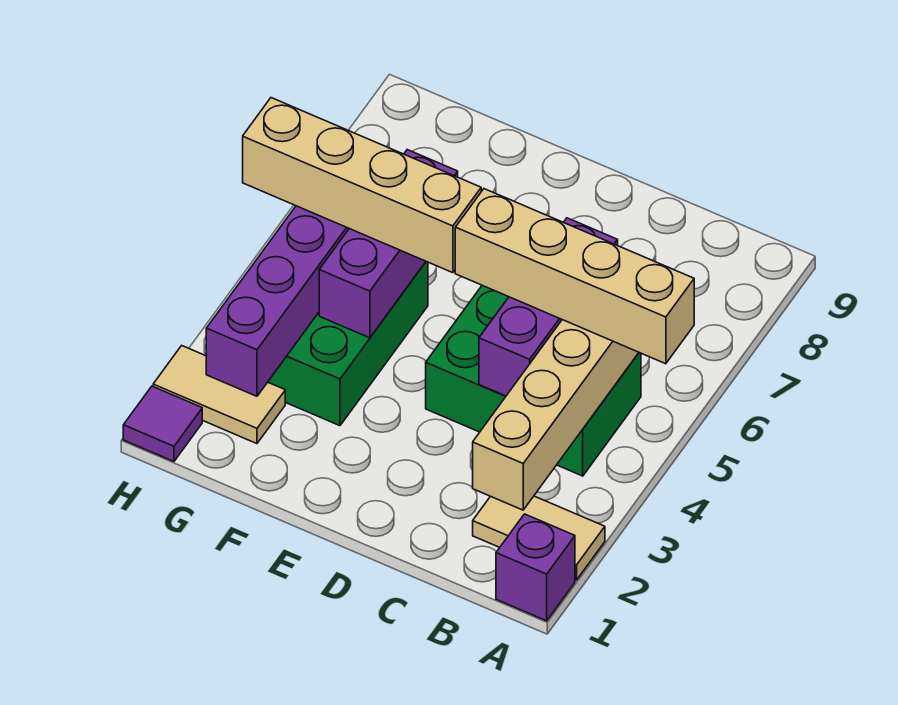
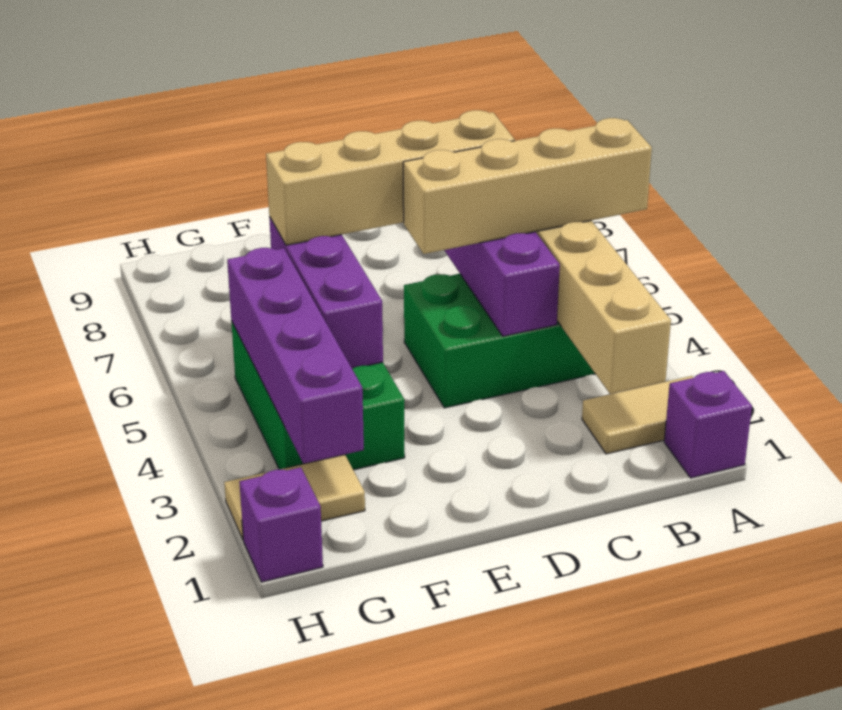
tan brick E5:H5 level 3 -> tan brick C6:F6 level 3
purple tile H1 level 1 -> purple brick H1 level 1

